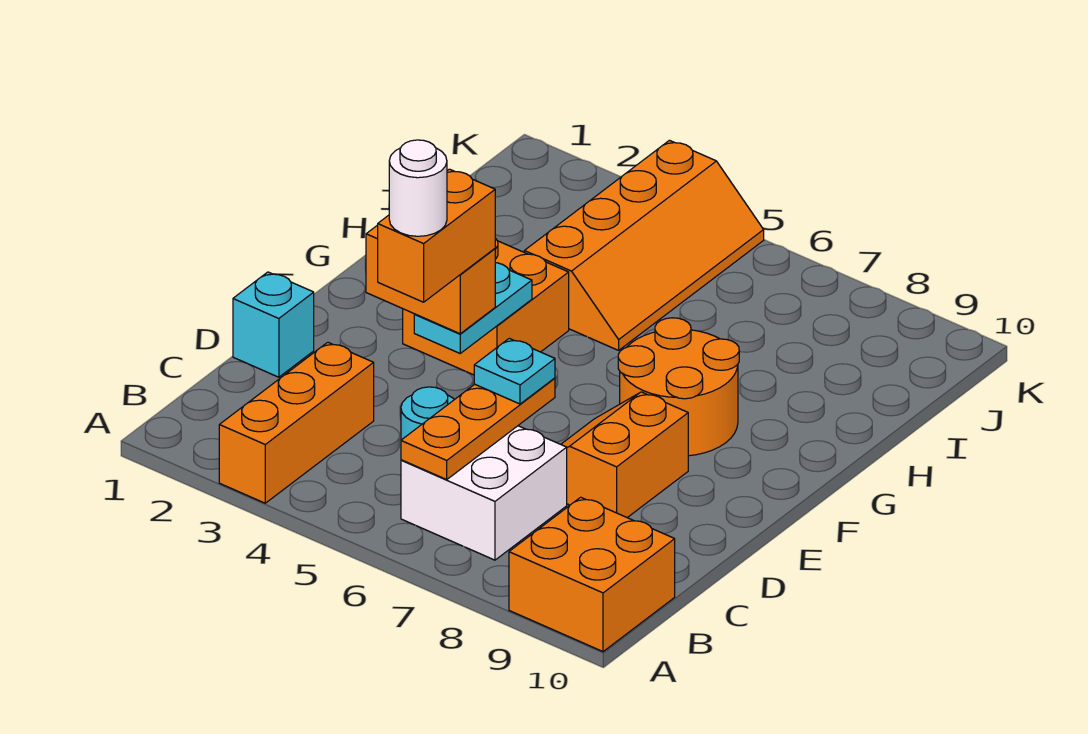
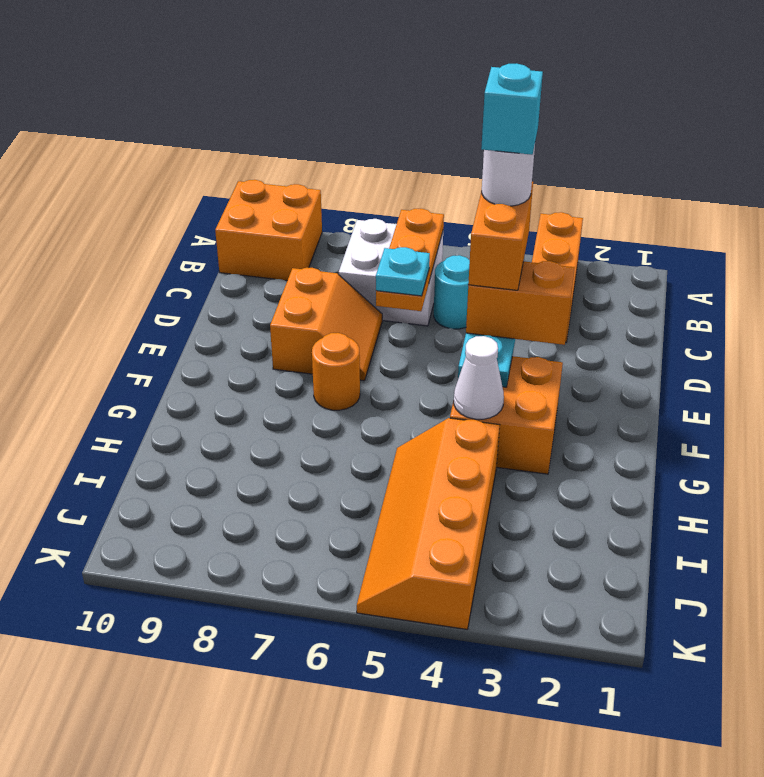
cyan brick D1 level 1 -> cyan brick D4 level 6
orange round brick F7:G8 level 1 -> orange round brick F7 level 1
none -> white cone G4 level 2

